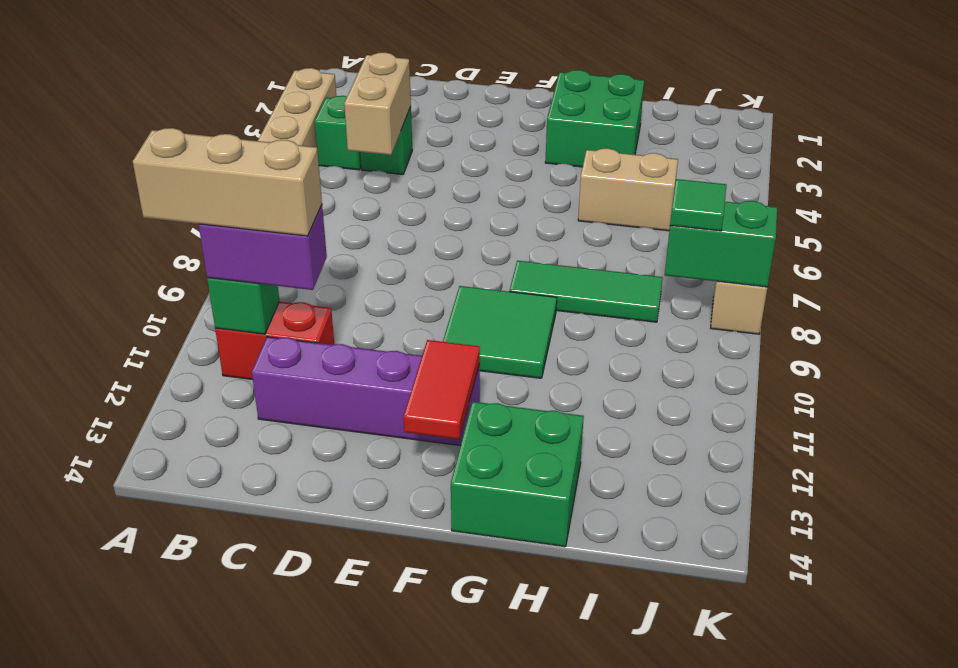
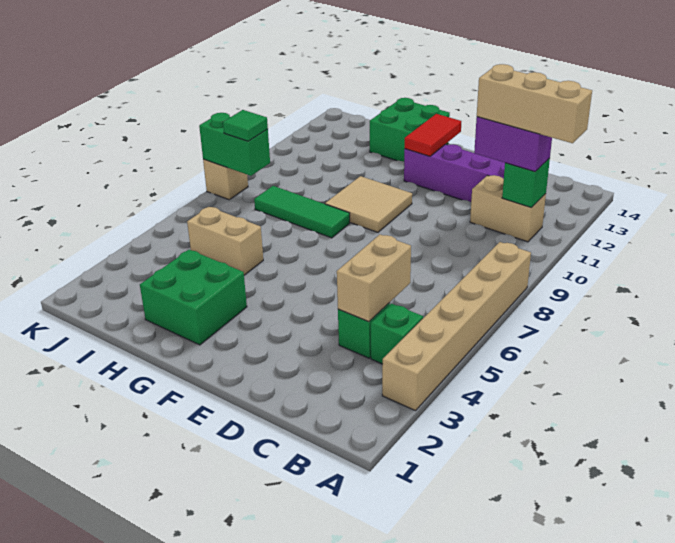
red brick B11:C11 level 1 -> tan brick B11:C11 level 1
green tile F9:G10 level 1 -> tan tile F9:G10 level 1

